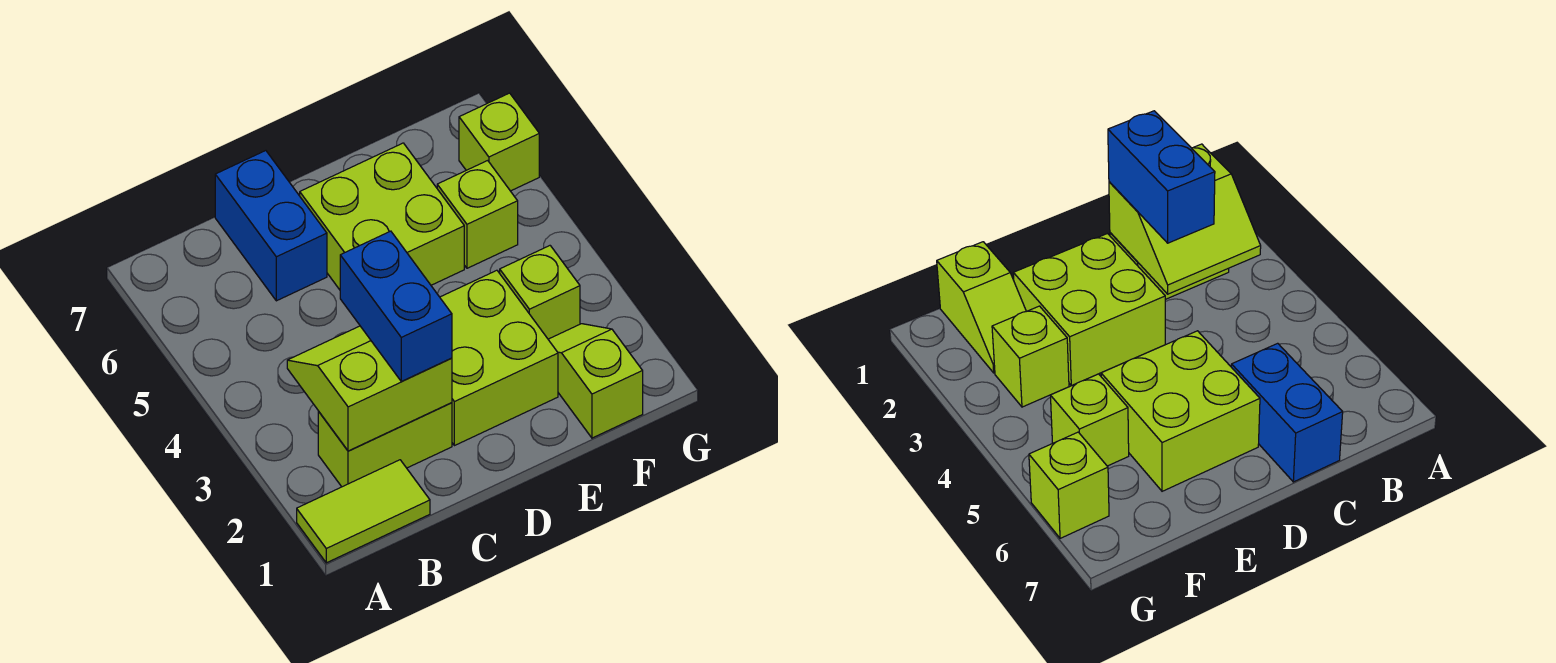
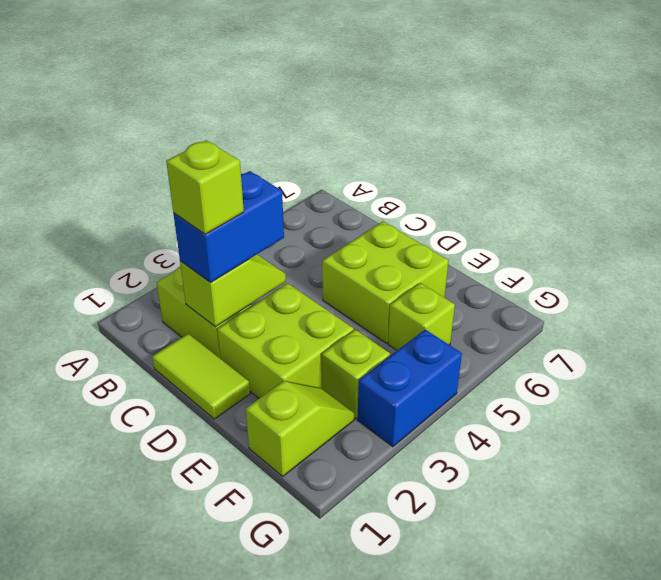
lime tile A1:B1 level 1 -> lime tile C1:D1 level 1
lime slope B2:C3 level 2 top 2 -> lime slope C2:C3 level 2 top 2
blue brick C6:C7 level 1 -> blue brick G3:G4 level 1
lime brick G6 level 1 -> lime brick C2 level 4

